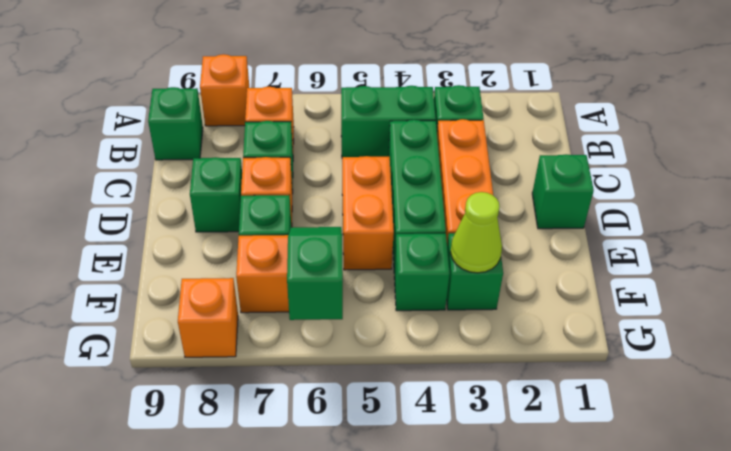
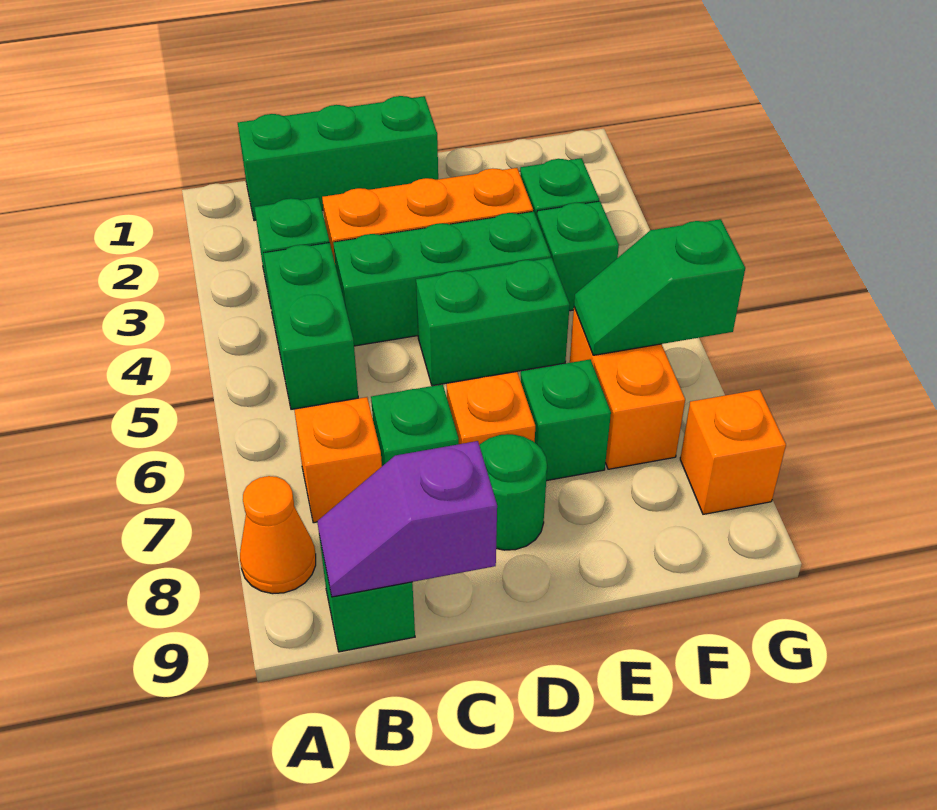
orange brick A8 level 1 -> orange cone A8 level 1
none -> purple slope B9:C9 level 2 top C
green brick D1 level 1 -> green brick B1:D1 level 1
orange brick D5:E5 level 1 -> green brick D5:E5 level 1
green brick D8 level 1 -> green round brick D8 level 1
lime cone F3 level 2 -> none

